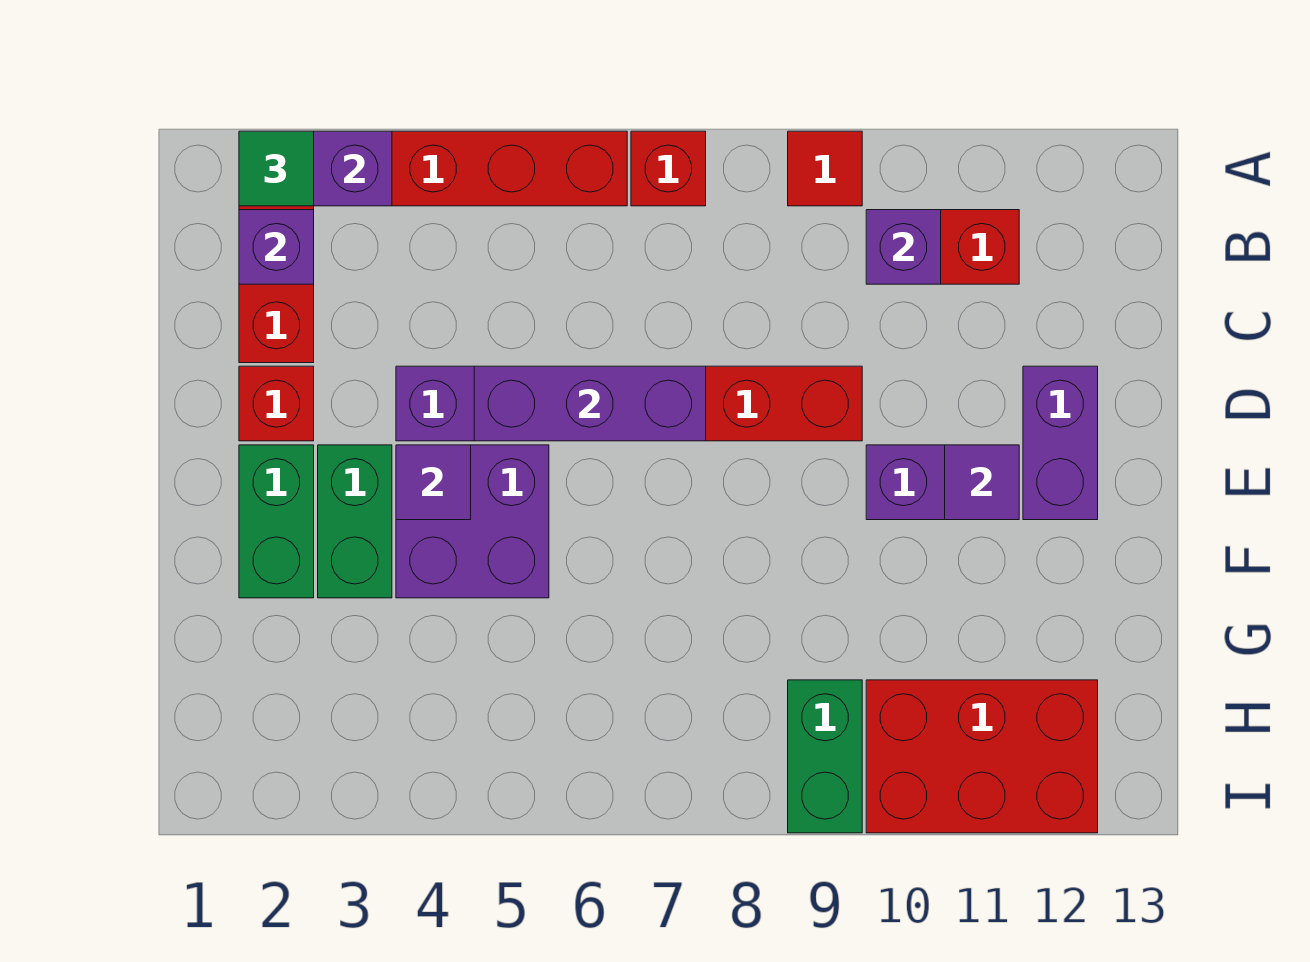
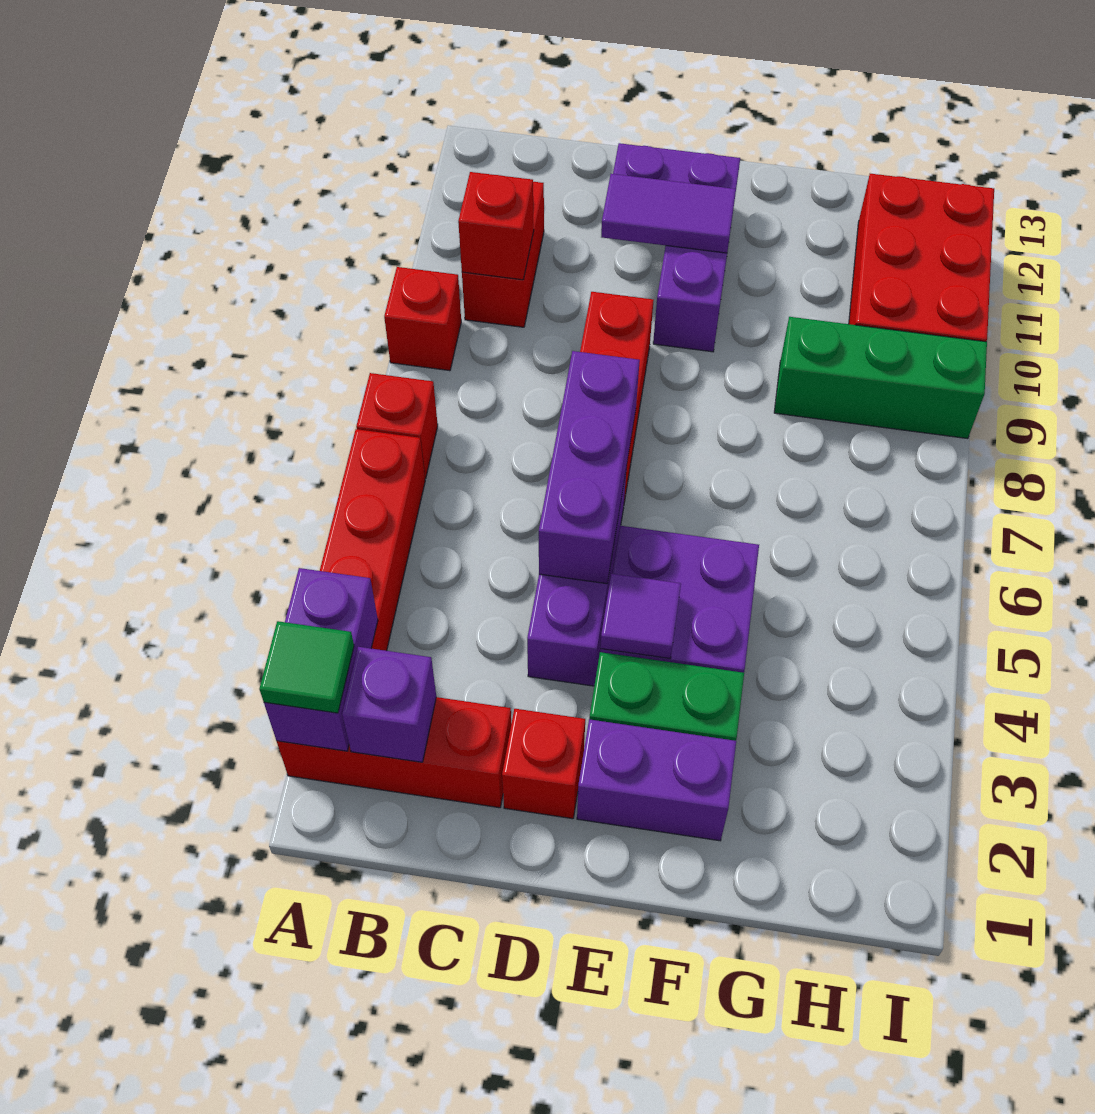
red tile A9 level 1 -> red brick A9 level 1
purple brick B10 level 2 -> red brick B10 level 2
green brick E2:F2 level 1 -> purple brick E2:F2 level 1
purple tile E11 level 2 -> purple tile D11:E11 level 2
green brick H9:I9 level 1 -> green brick G9:I9 level 1

